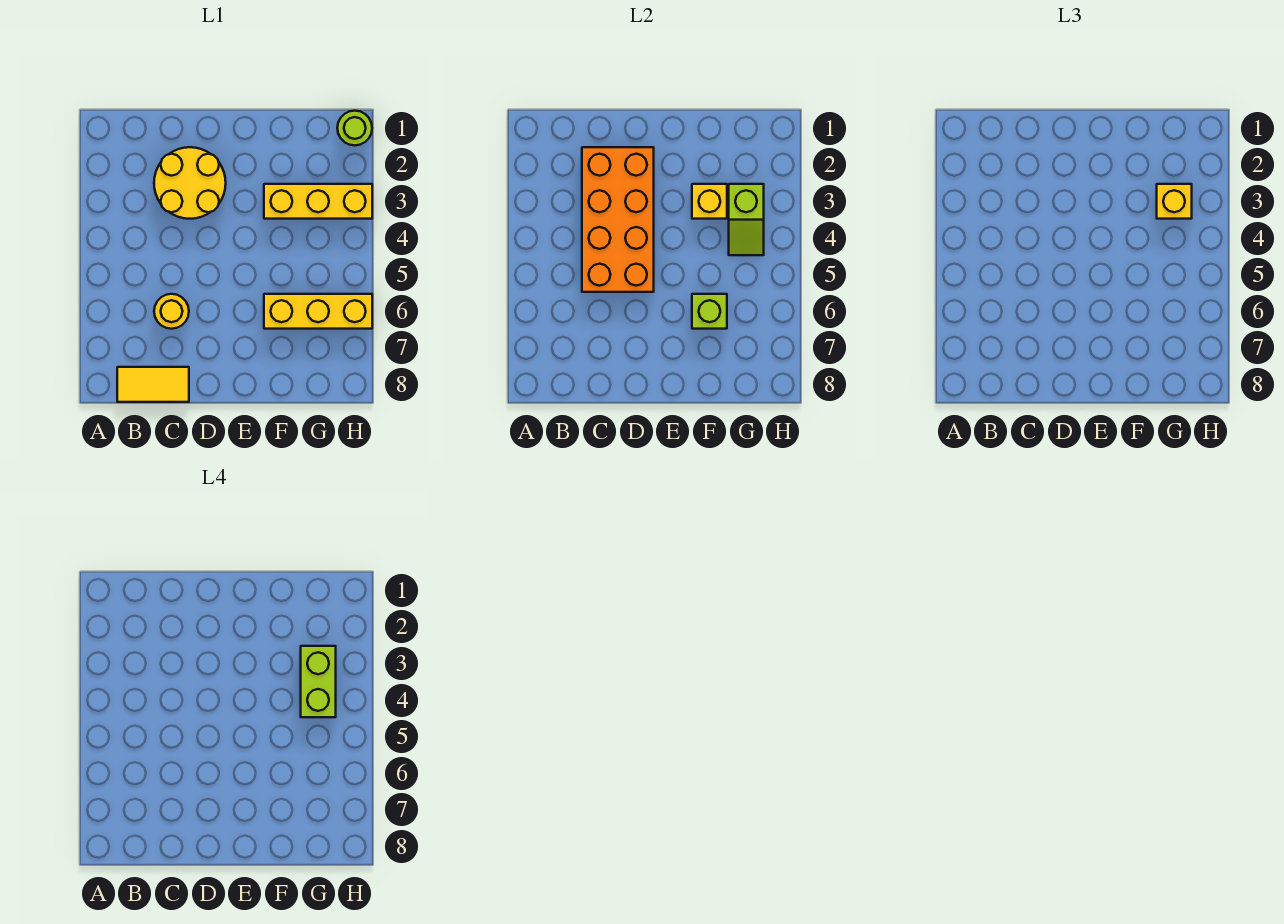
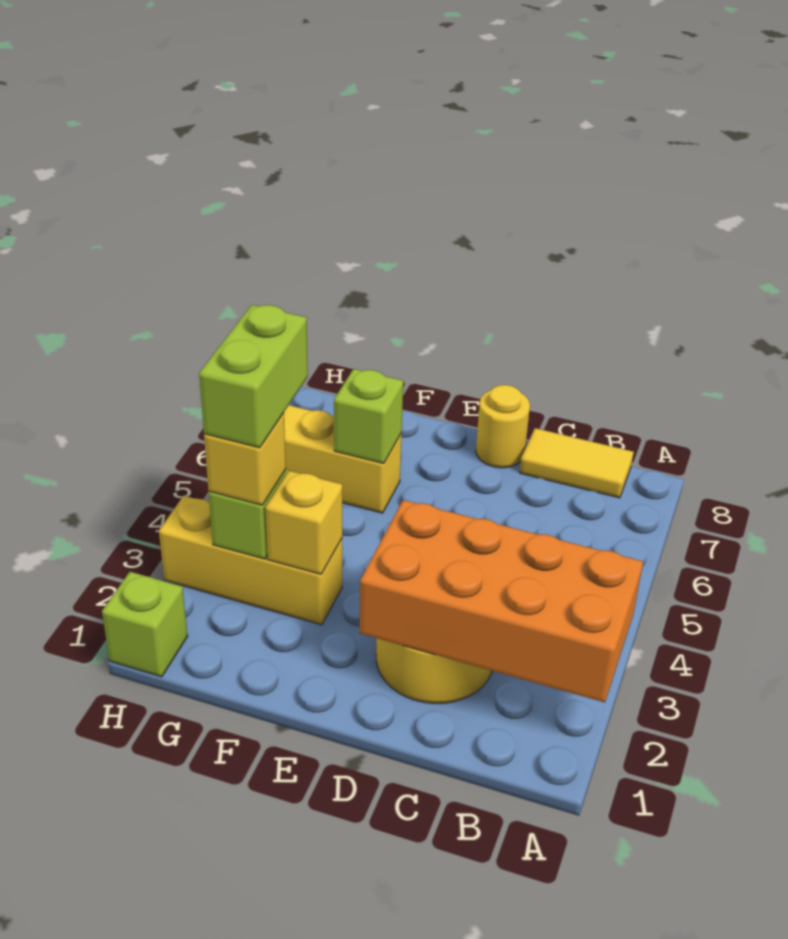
orange brick C2:D5 level 2 -> orange brick A2:D3 level 2
yellow round brick C6 level 1 -> yellow round brick D8 level 1
lime round brick H1 level 1 -> lime brick H1 level 1

